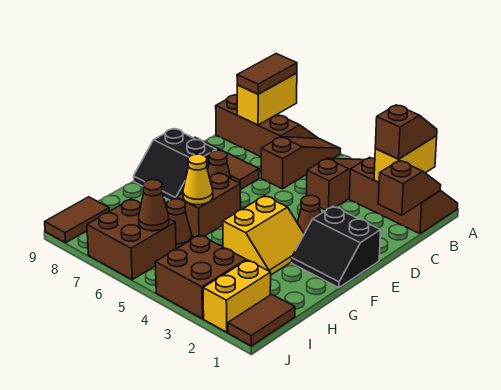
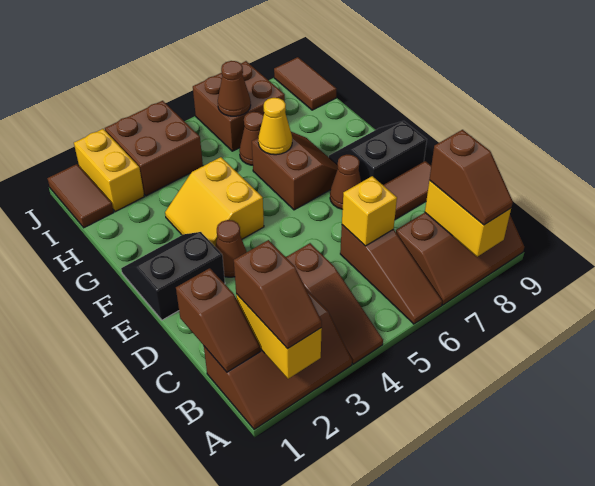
brown tile A8:B8 level 3 -> brown slope A8:B8 level 3 top B
none -> yellow brick C6 level 2

